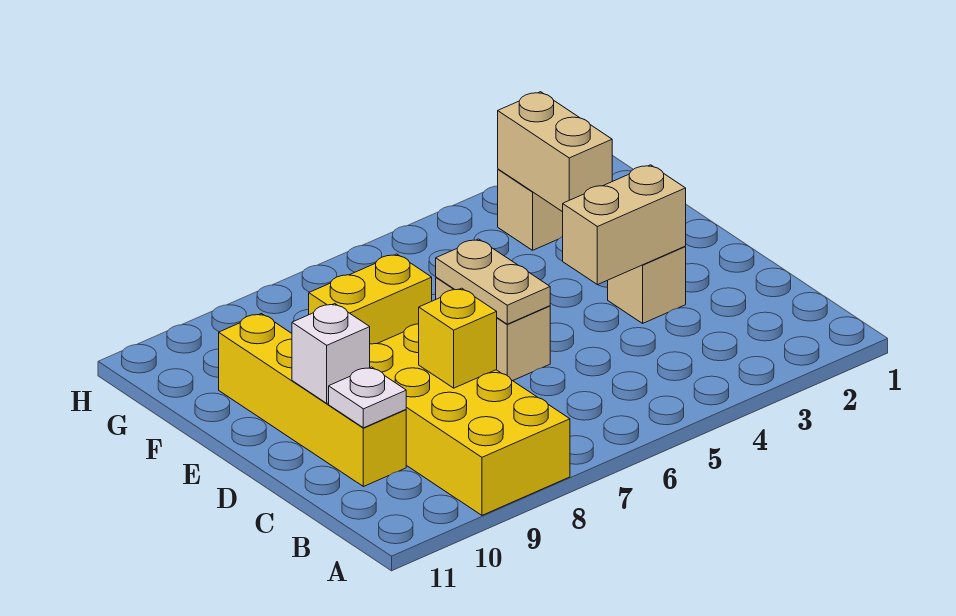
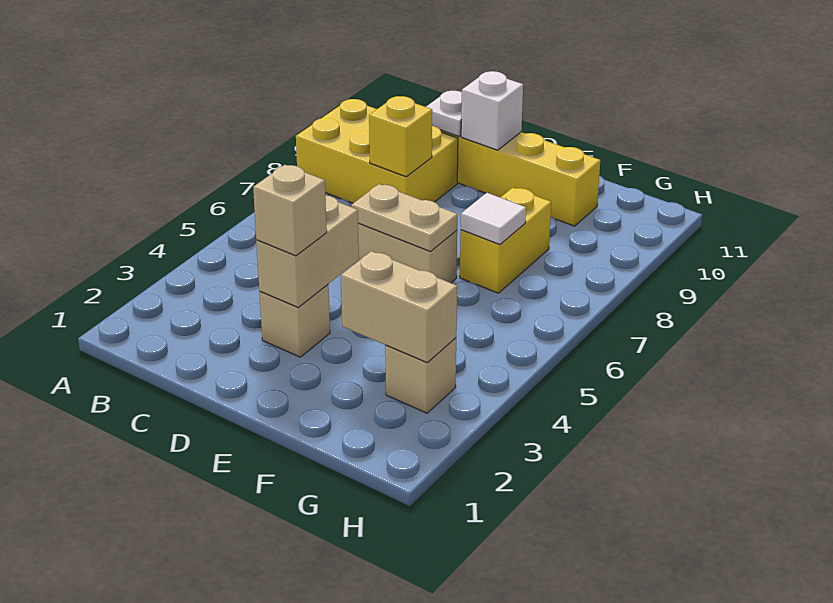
yellow brick A8:D9 level 1 -> yellow brick A8:C9 level 1
none -> tan brick D3 level 3
none -> white tile F7 level 2

